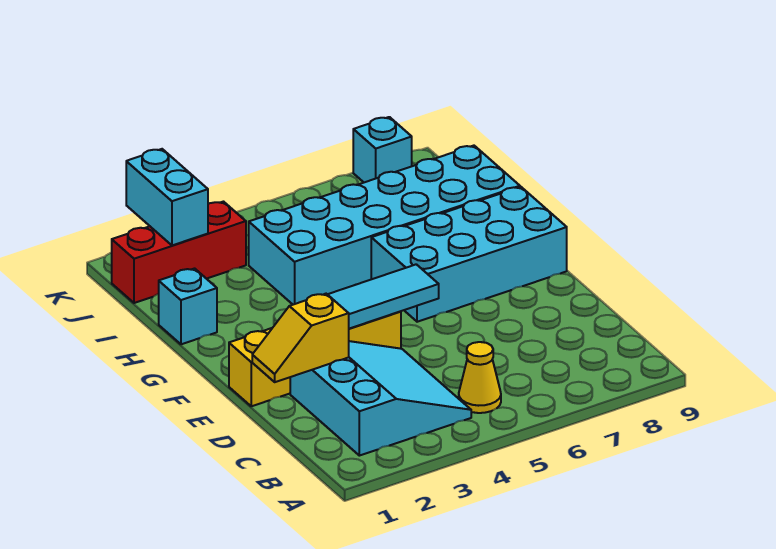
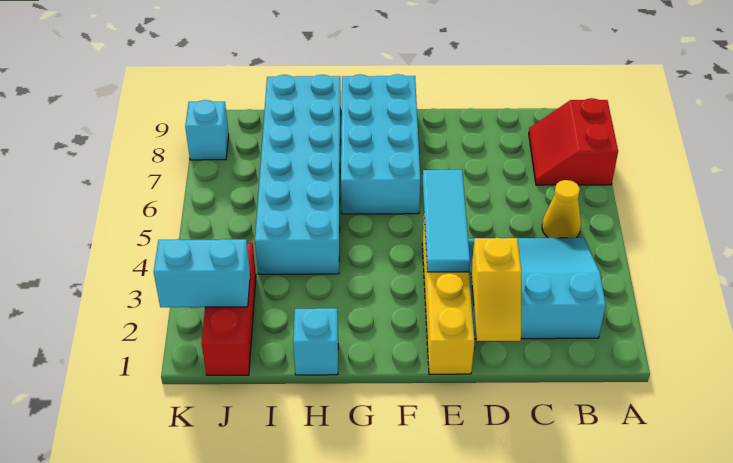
none -> red slope A7:B8 level 1 top A

